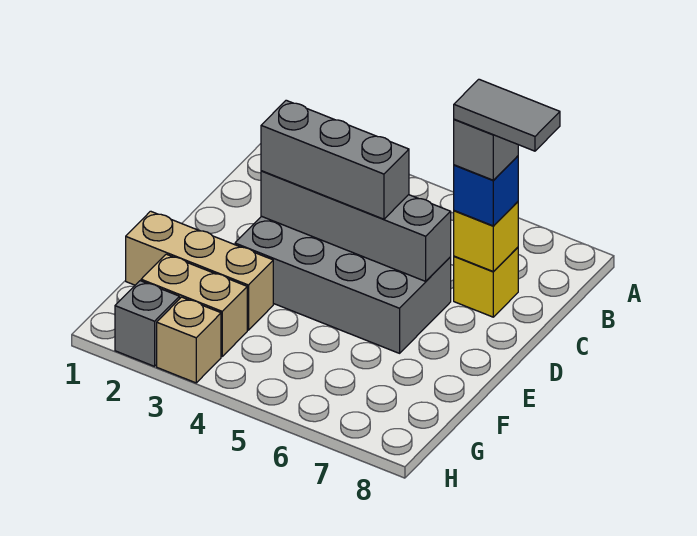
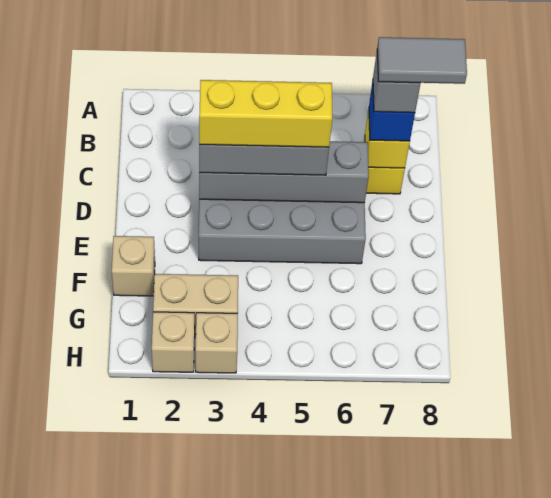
none -> yellow brick D3:D5 level 4
tan brick F1:F3 level 1 -> tan brick F1 level 1
grey brick H2 level 1 -> tan brick H2 level 1

